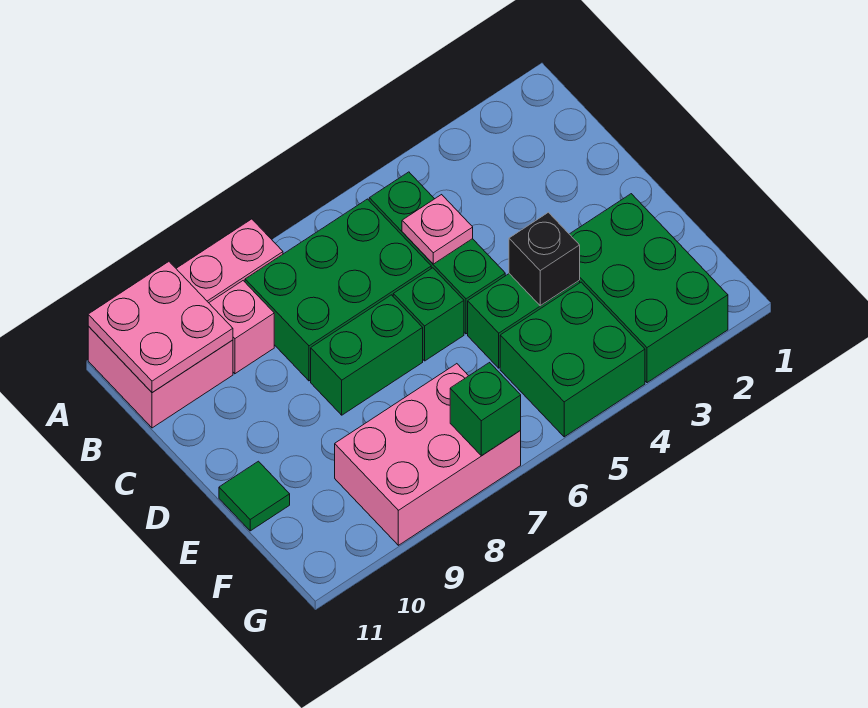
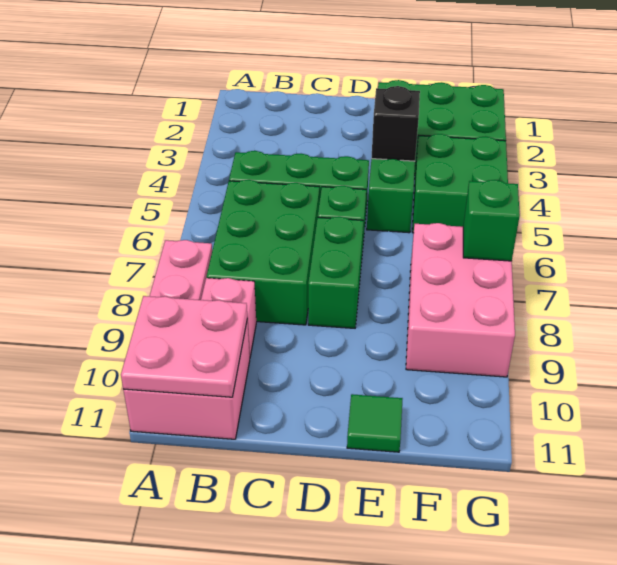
pink plate C5 level 2 -> none

